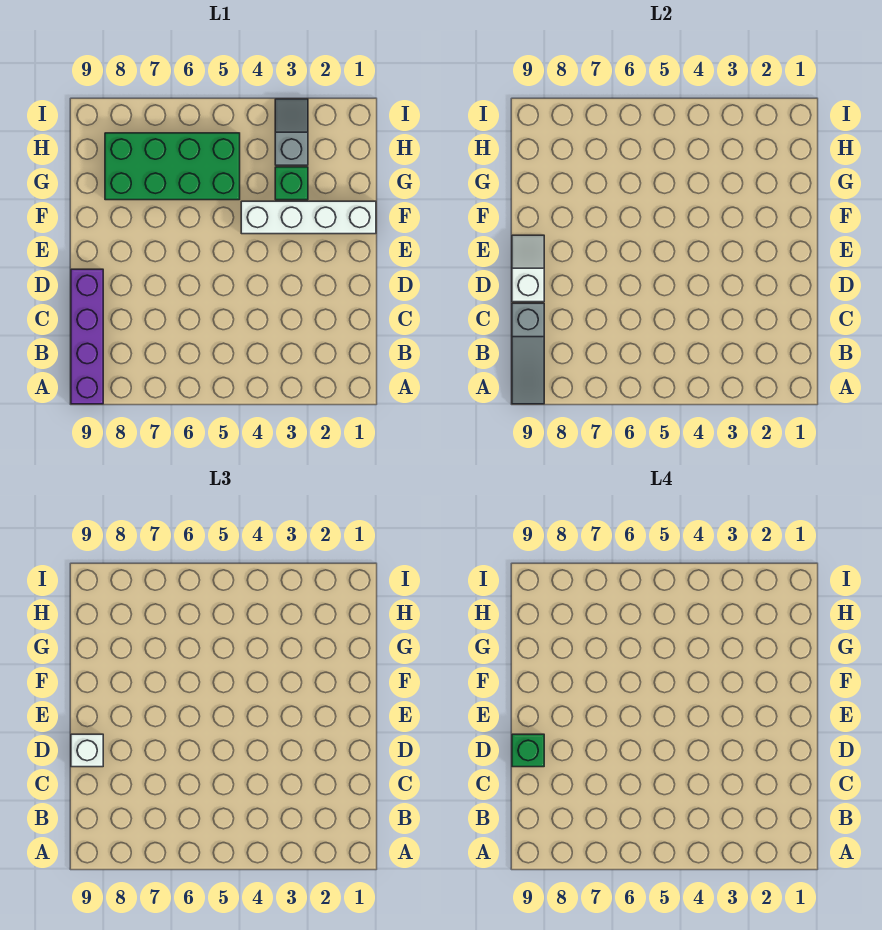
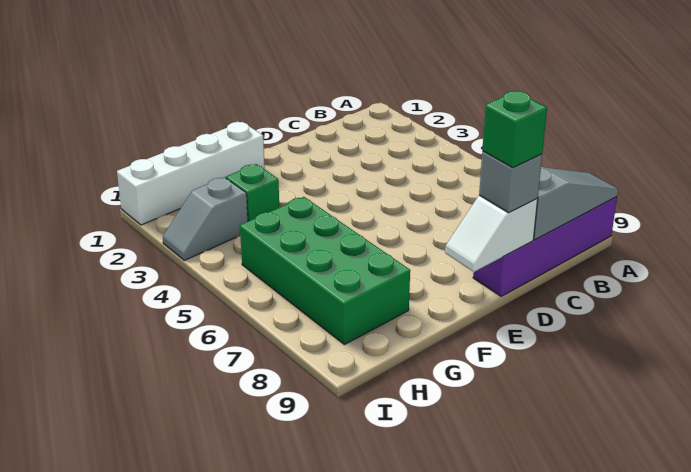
white brick D9 level 3 -> grey brick D9 level 3
white brick F1:F4 level 1 -> white brick F1:I1 level 1

